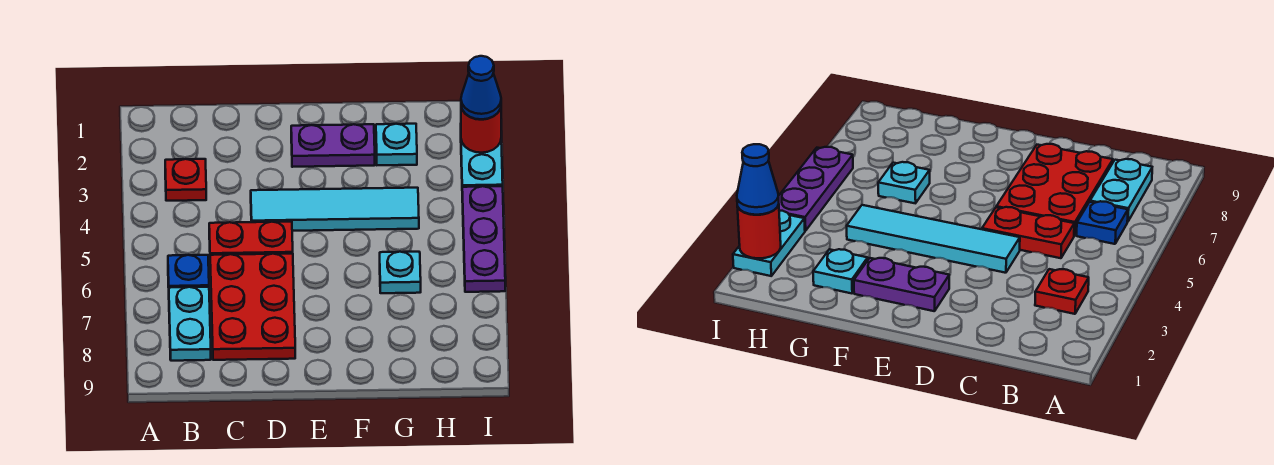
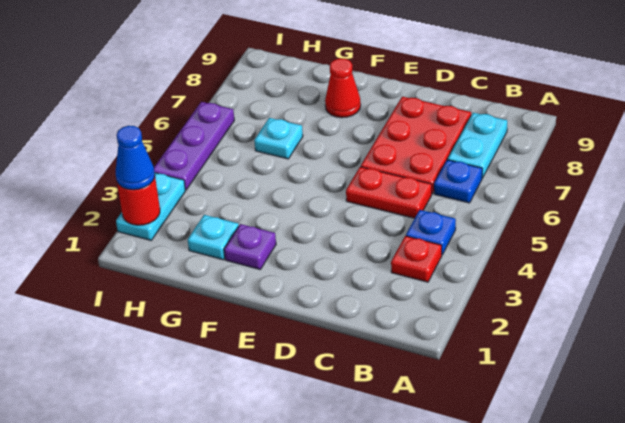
none -> blue plate B4 level 1
cyan tile D4:G4 level 1 -> none
purple plate E2:F2 level 1 -> purple plate F2 level 1
none -> red cone F8 level 1

